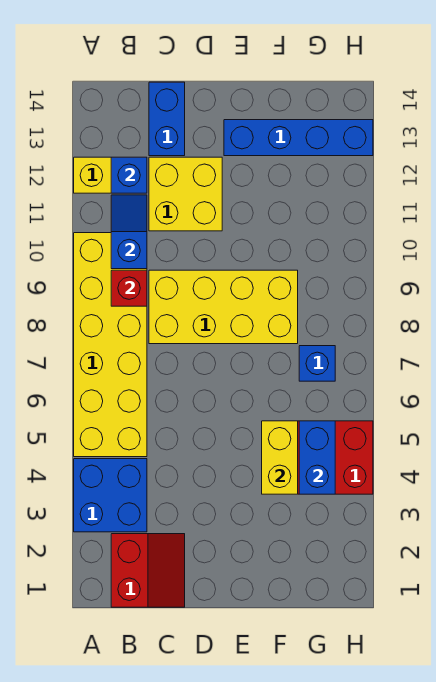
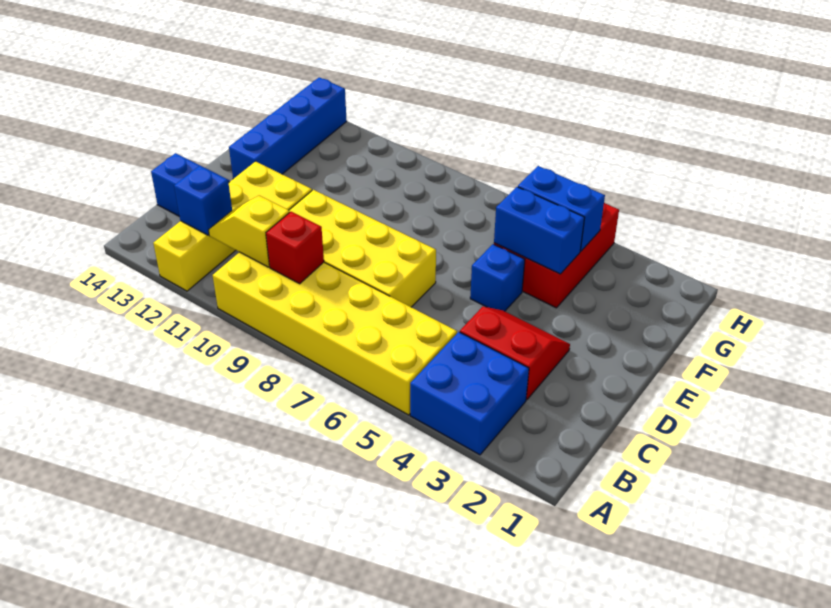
red slope B1:C2 level 1 top B -> red slope C3:D4 level 1 top C
blue slope B10:B11 level 2 top 10 -> yellow slope B10:B11 level 2 top 10
yellow brick C8:F9 level 1 -> yellow brick C7:D10 level 1
yellow brick F4:F5 level 2 -> blue brick F4:F5 level 2
blue brick G7 level 1 -> blue brick E5 level 1

